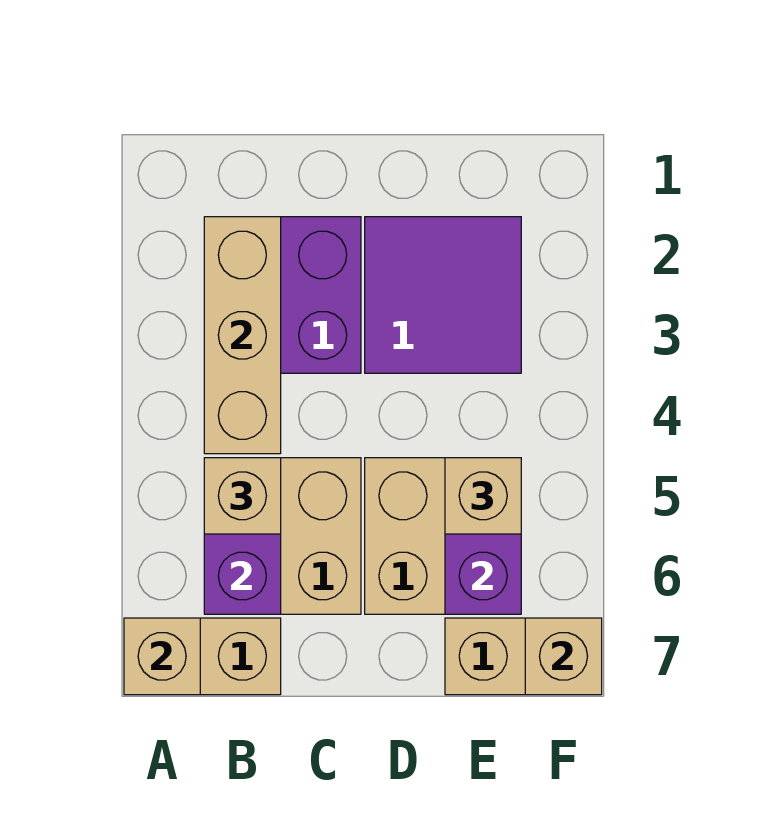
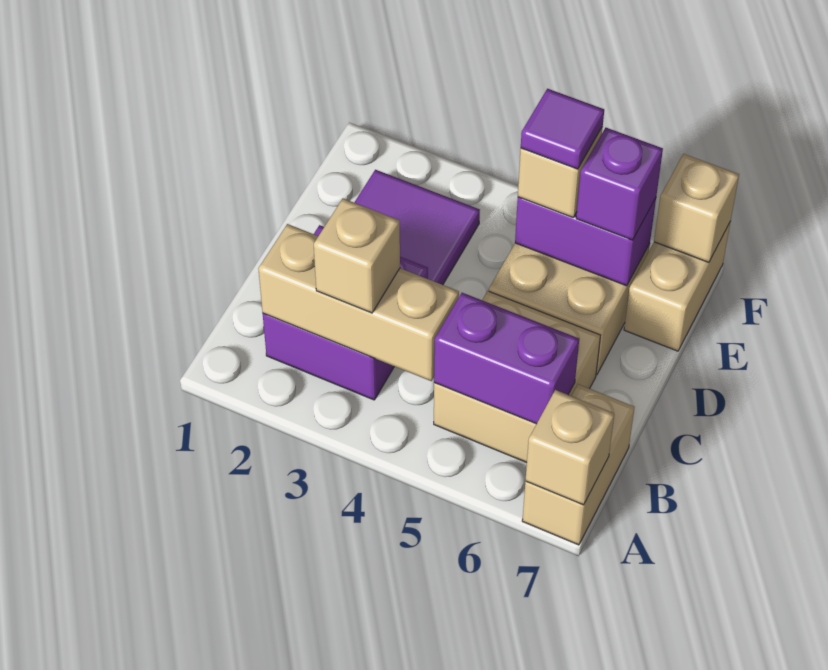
tan brick B5 level 3 -> tan brick B3 level 3
none -> purple tile E5 level 4
none -> purple brick E6 level 3

